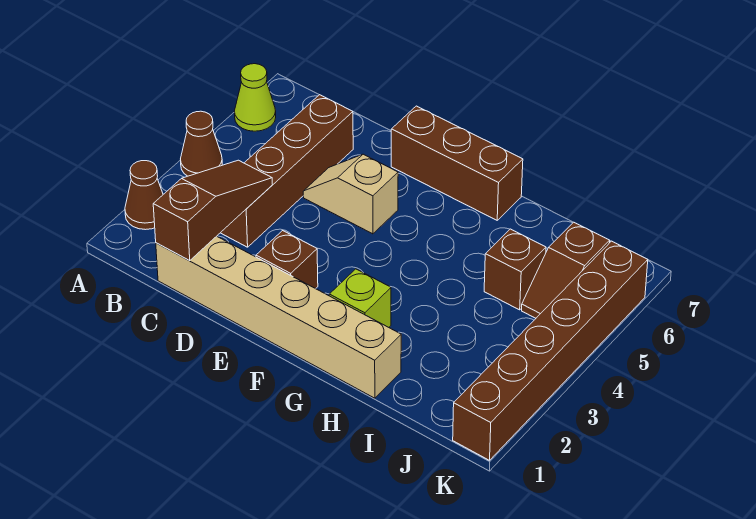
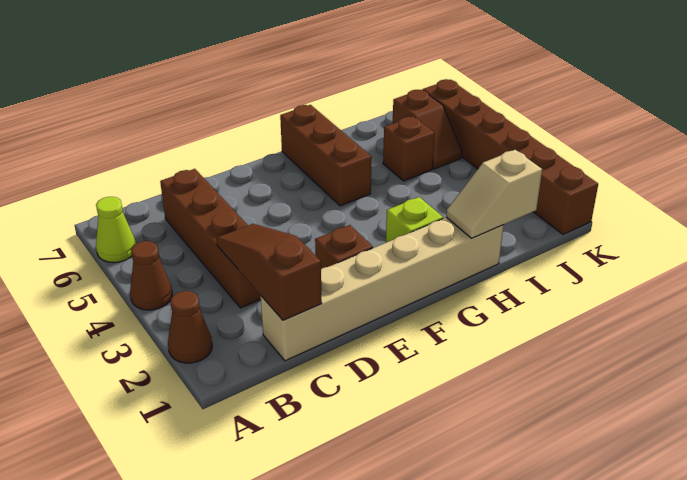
tan slope D5:E5 level 1 top E -> tan slope H1:I1 level 2 top I
brown brick E7:G7 level 1 -> brown brick G5:G7 level 1

